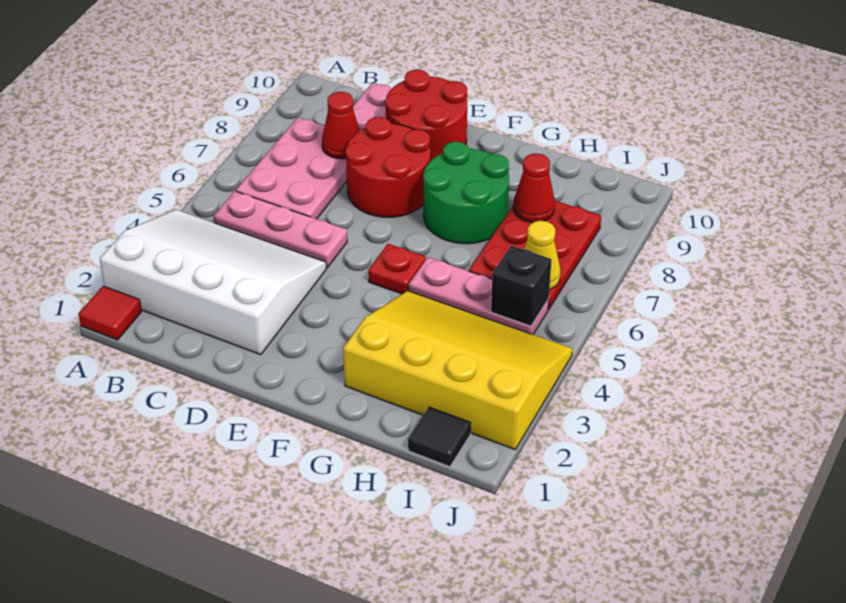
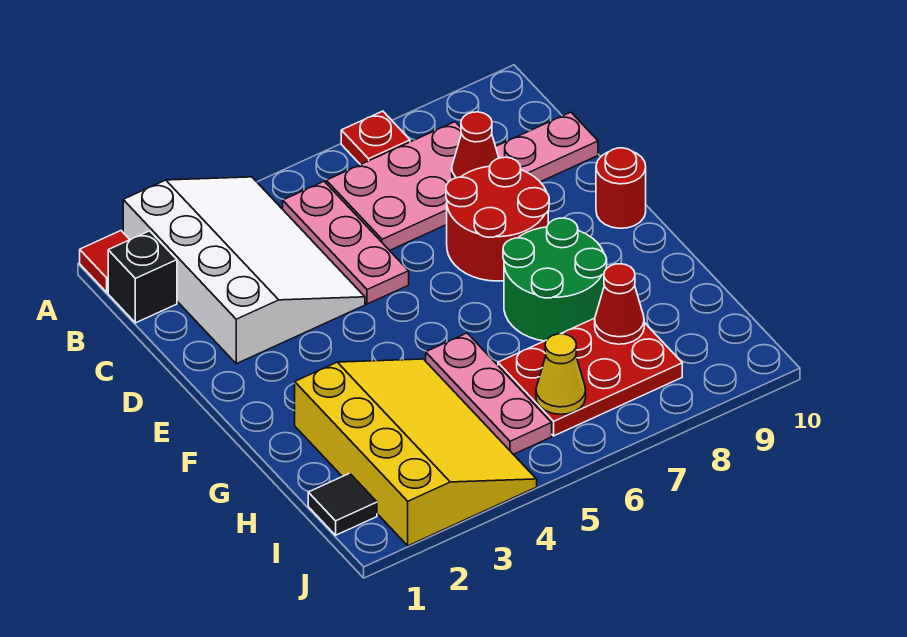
red round brick D9:E10 level 1 -> red round brick E10 level 1
red plate F5 level 1 -> red plate A7 level 1
black brick I5 level 2 -> black brick B1 level 1

